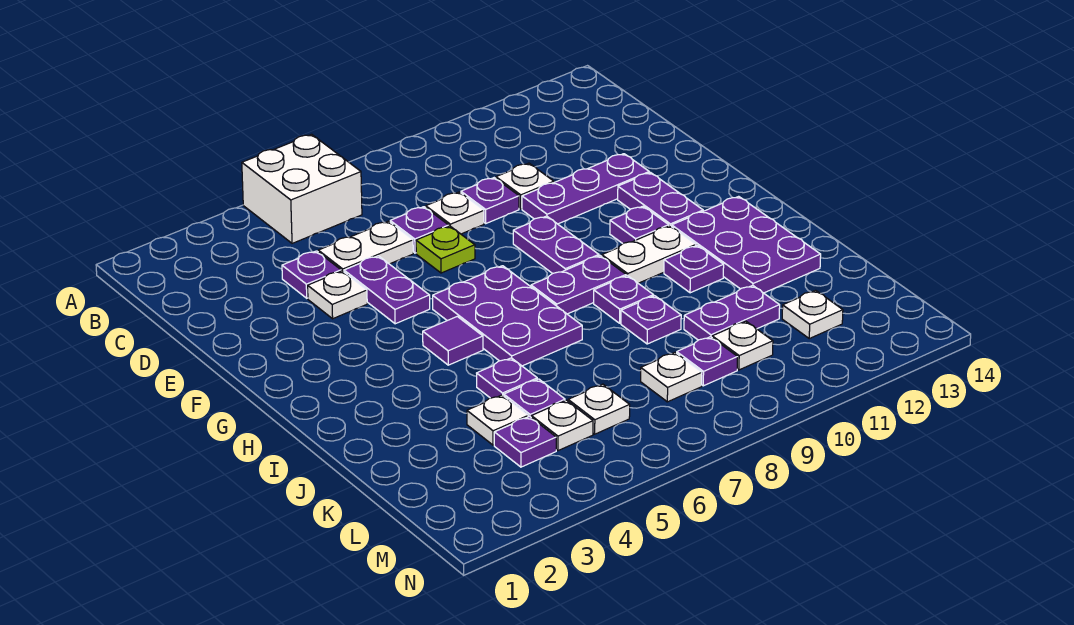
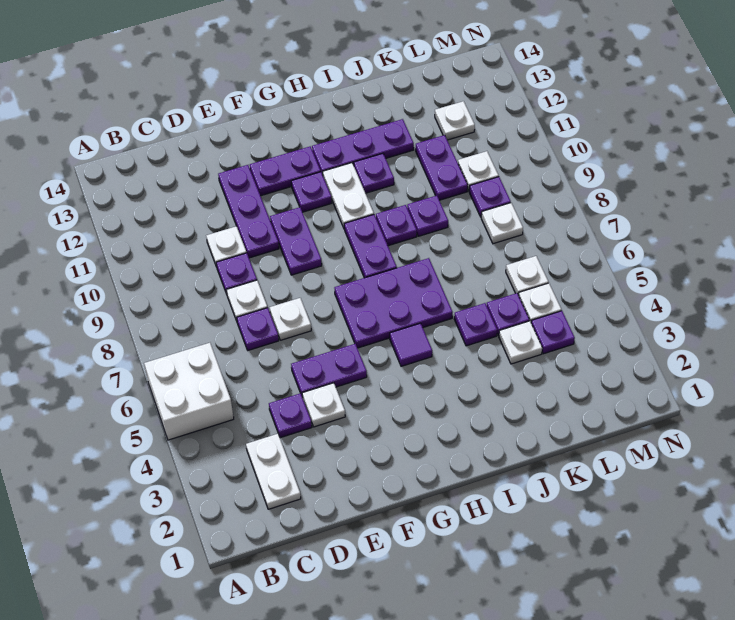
white plate D5:D6 level 1 -> white plate C2:C3 level 1
lime plate E7 level 1 -> white plate E7 level 1
purple plate F9:G9 level 1 -> purple plate F9:F10 level 1
purple plate H12:J13 level 1 -> purple plate H12:J12 level 1

